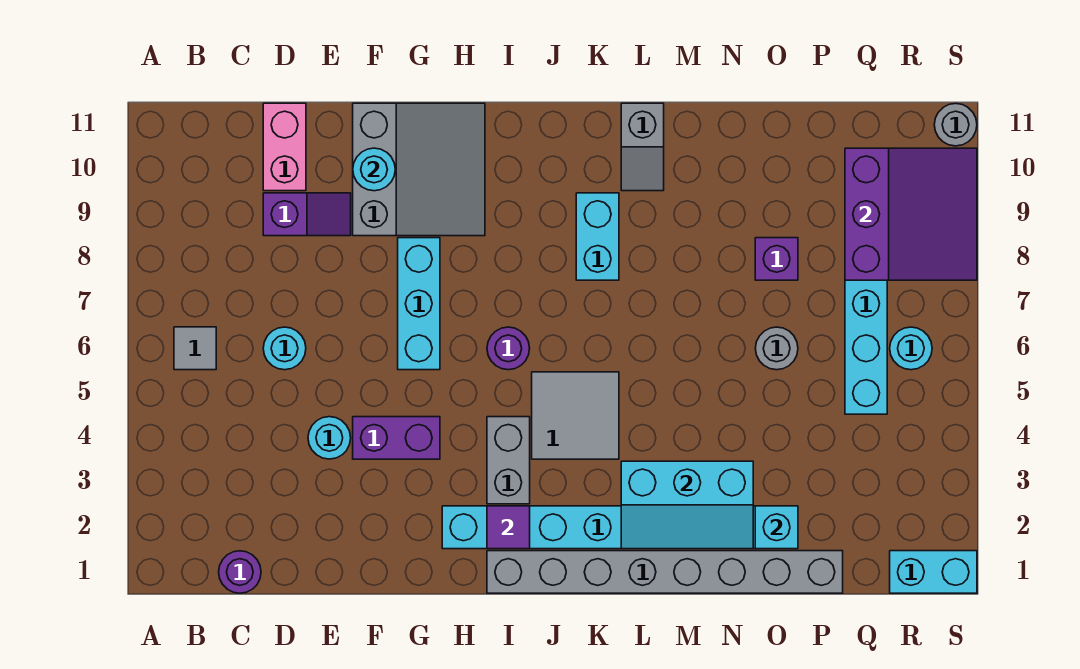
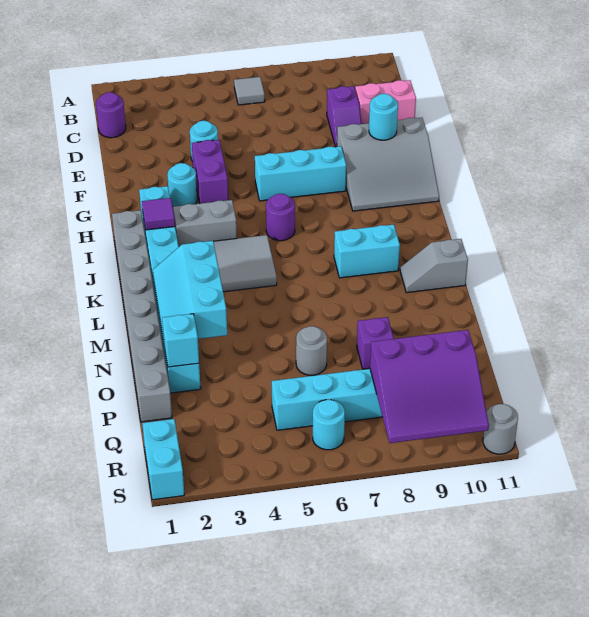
cyan round brick D6 level 1 -> cyan round brick G3 level 1

